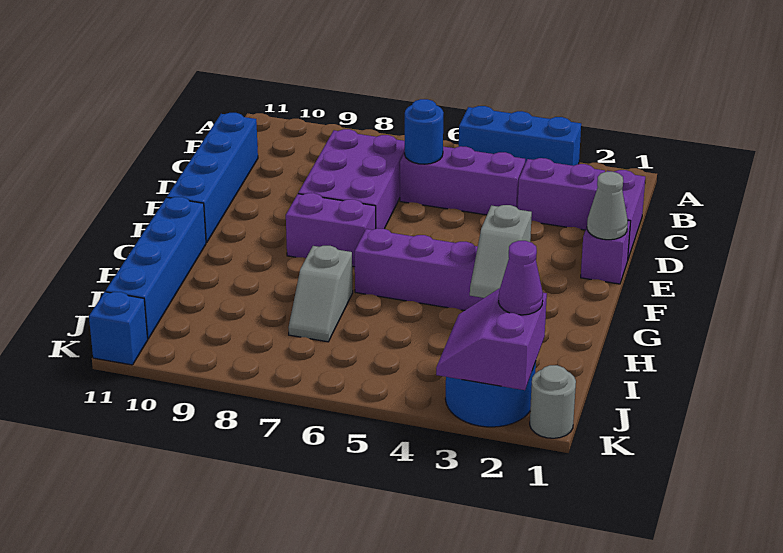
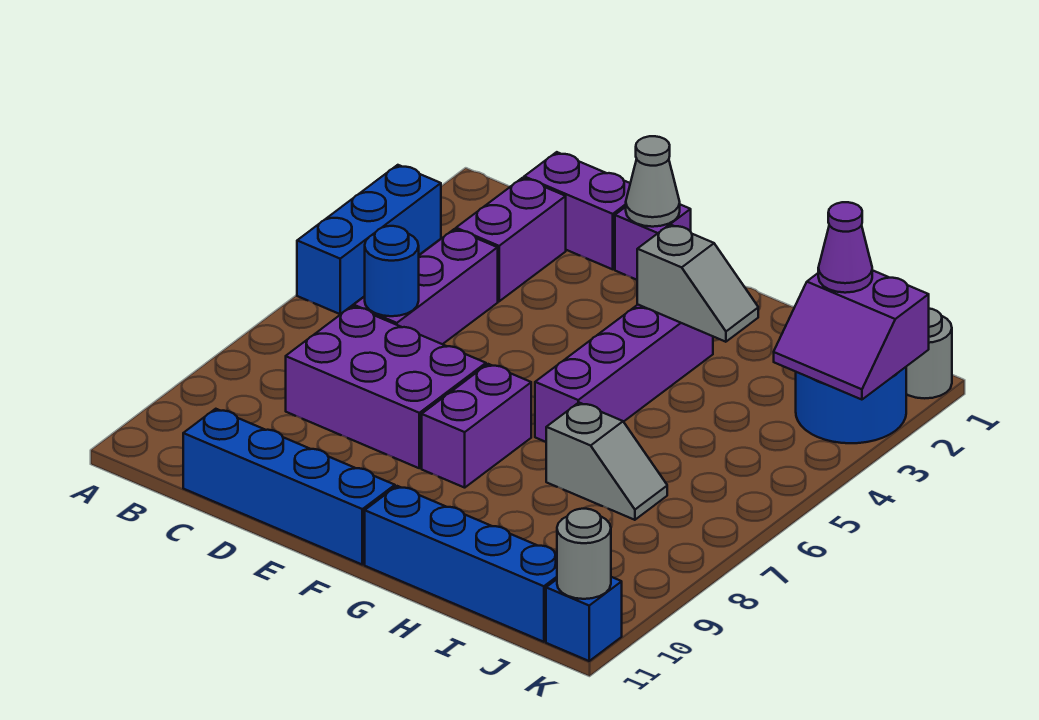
none -> grey round brick K11 level 2

